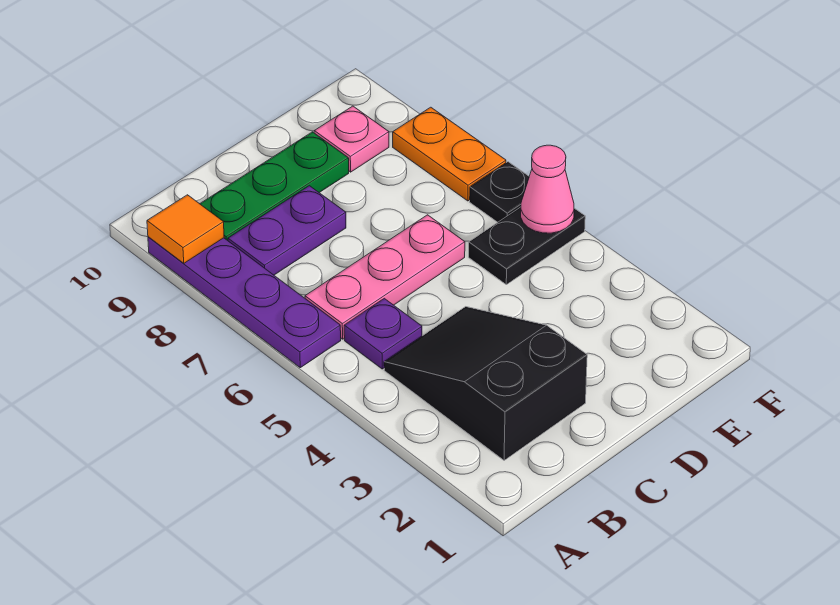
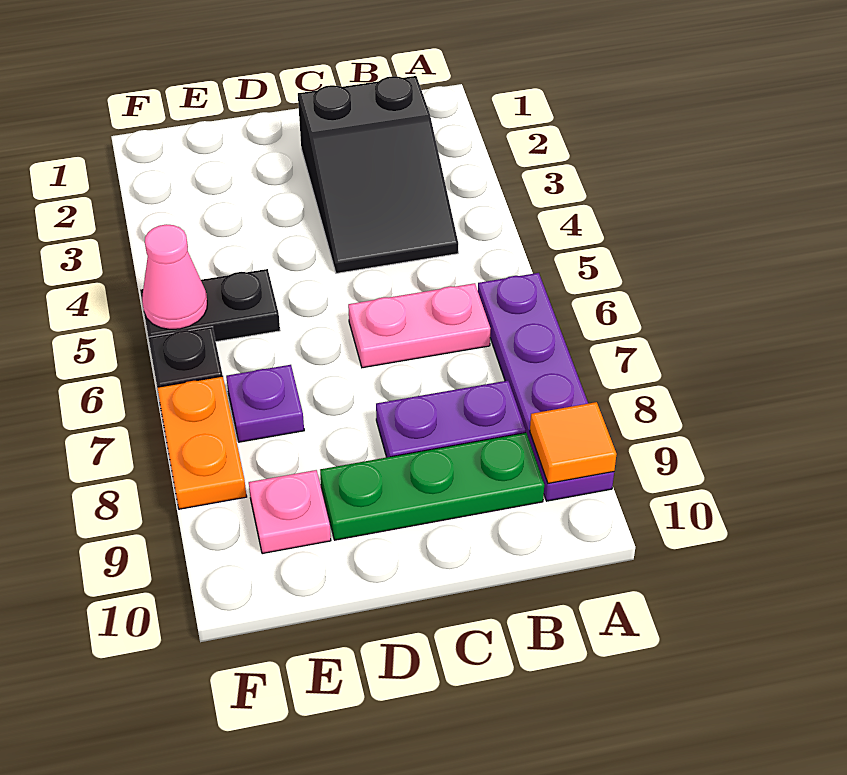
purple plate B5 level 1 -> purple plate E7 level 1
pink plate B6:D6 level 1 -> pink plate B6:C6 level 1

